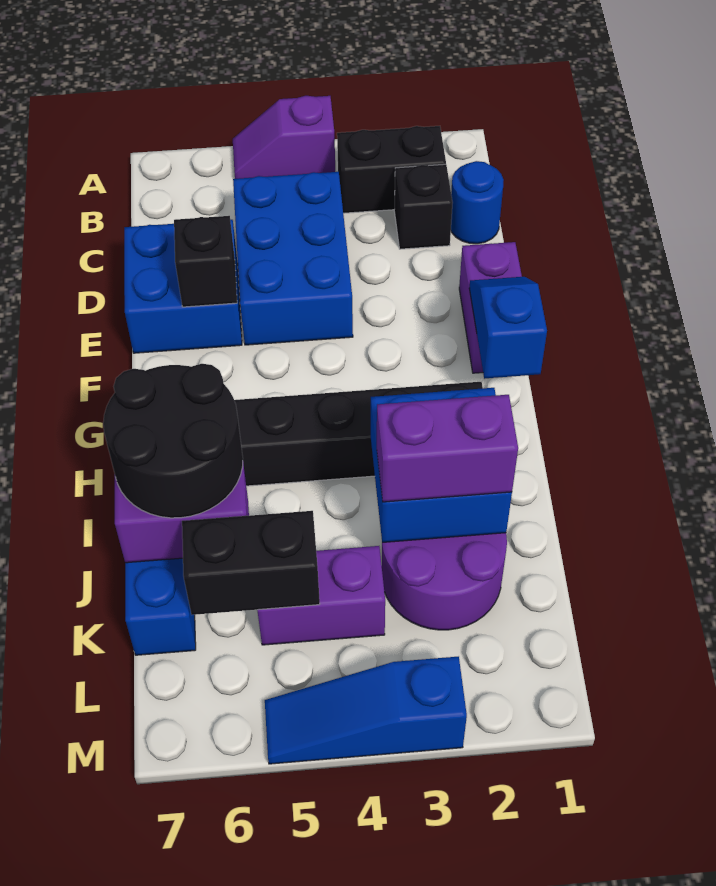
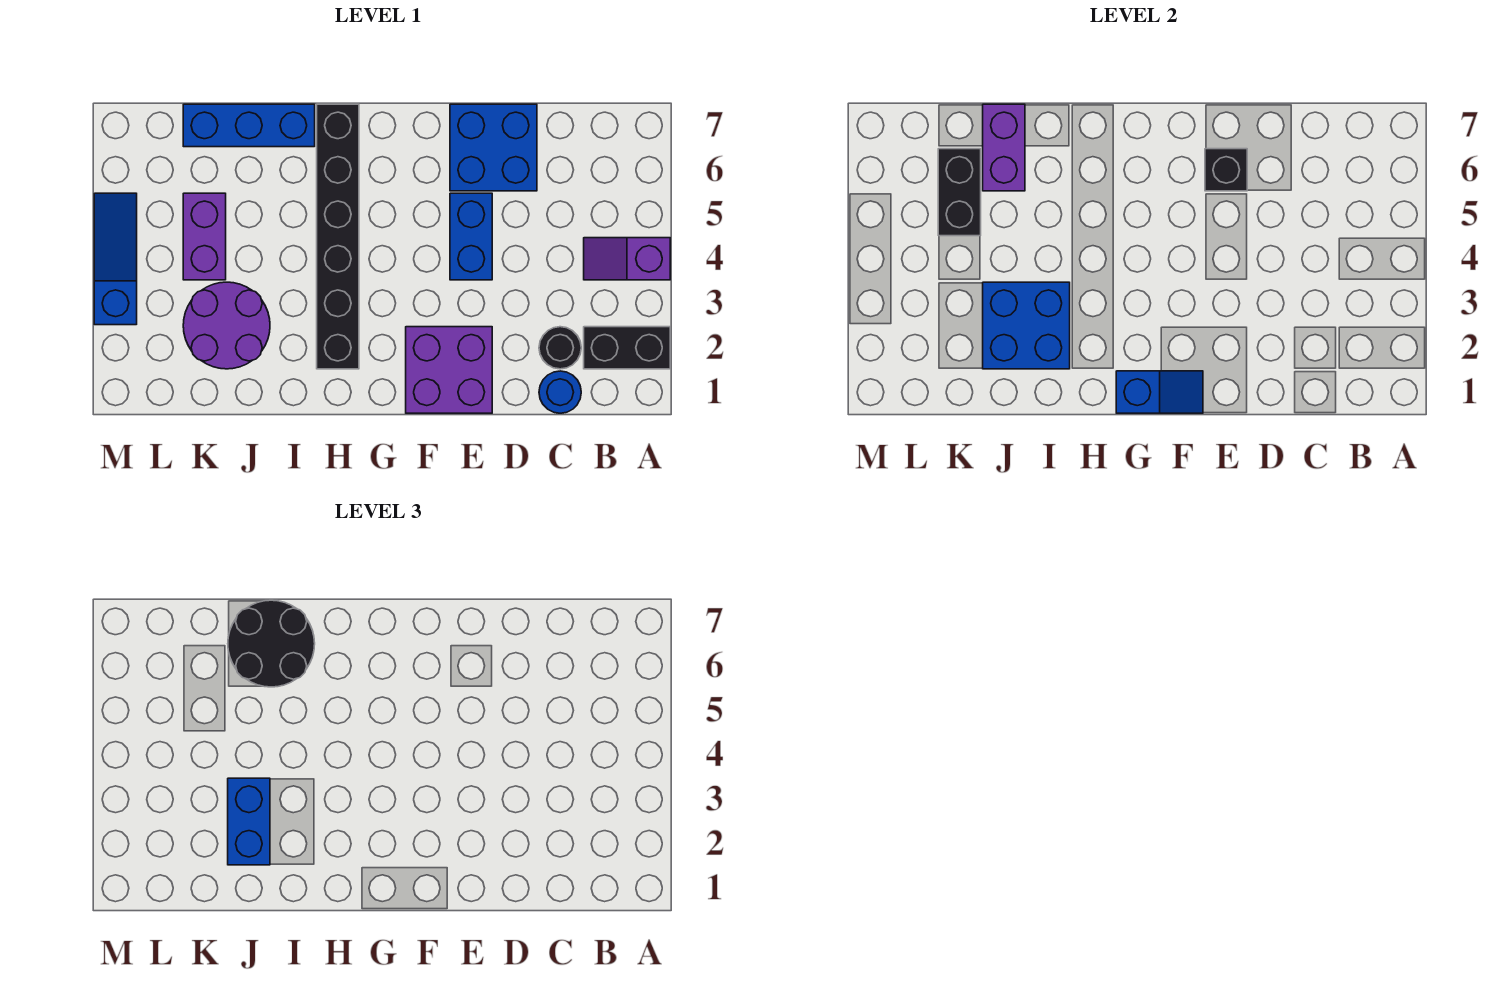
purple slope A4:A5 level 1 top 4 -> purple slope A4:B4 level 1 top A
black brick B2:B3 level 1 -> black brick A2:B2 level 1
black brick C2 level 1 -> black round brick C2 level 1
blue brick C4:E5 level 1 -> blue brick E4:E5 level 1
purple brick E1:F1 level 1 -> purple brick E1:F2 level 1
purple brick J2:J3 level 3 -> blue brick J2:J3 level 3

